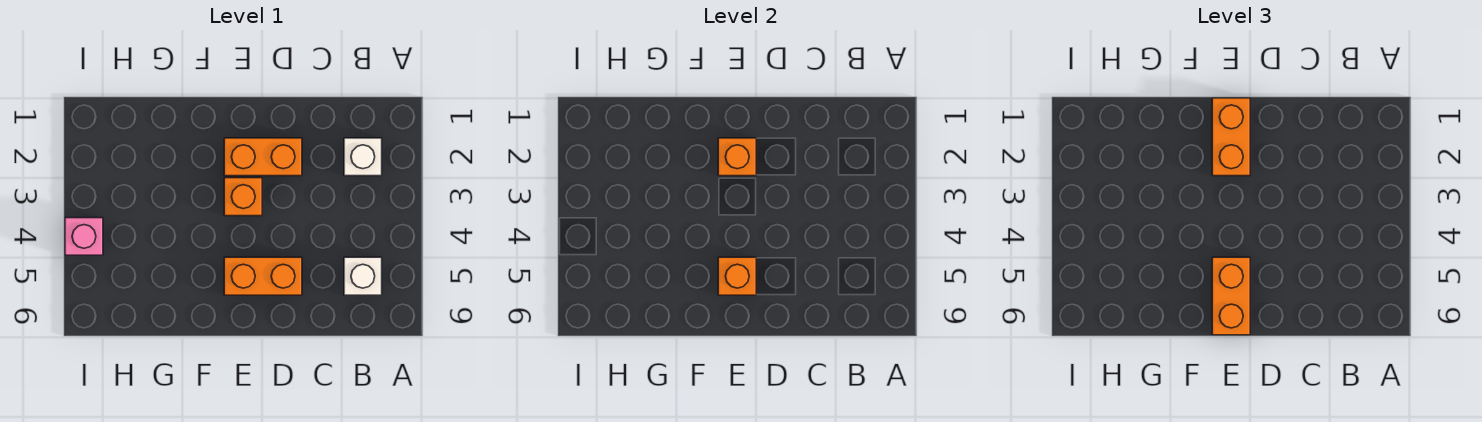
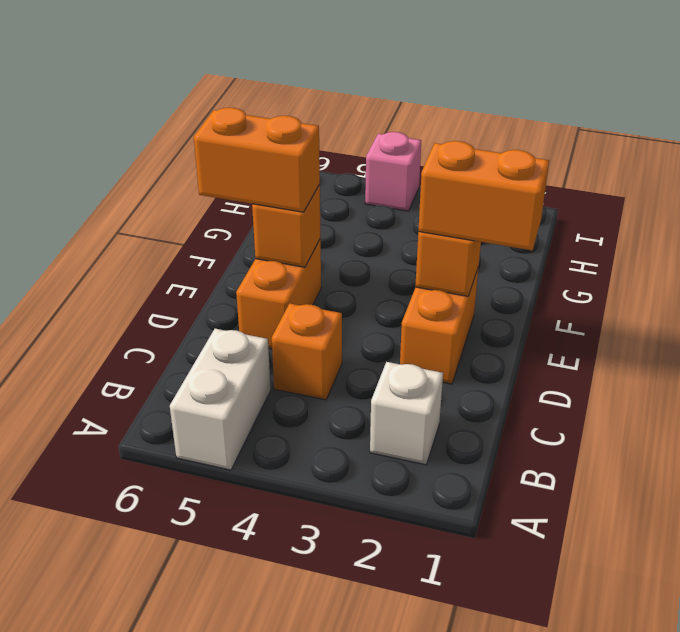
white brick B5 level 1 -> white brick A5:B5 level 1
orange brick E3 level 1 -> orange brick C4 level 1

